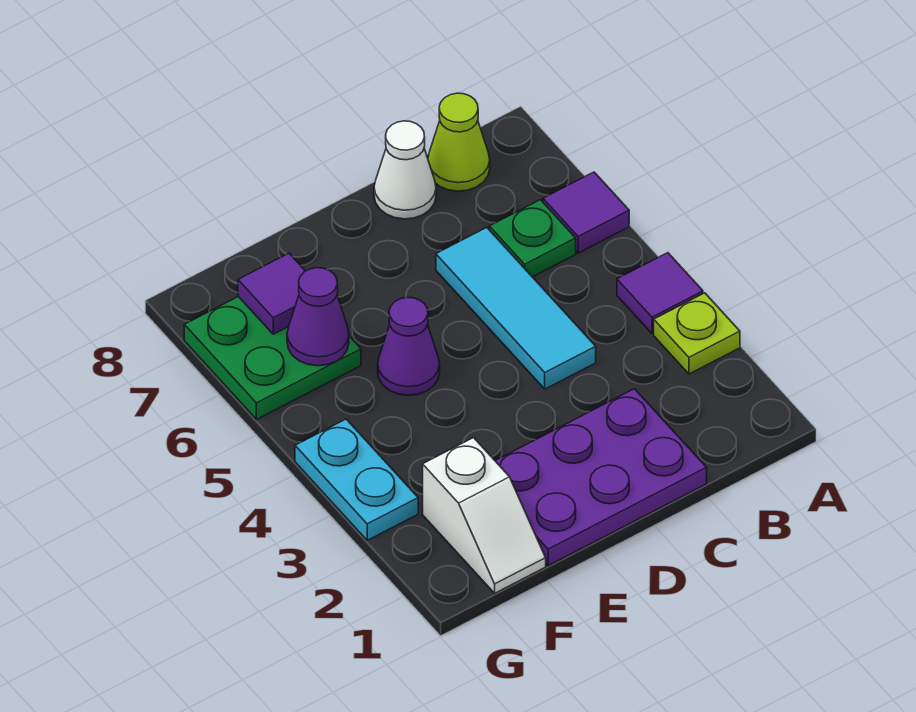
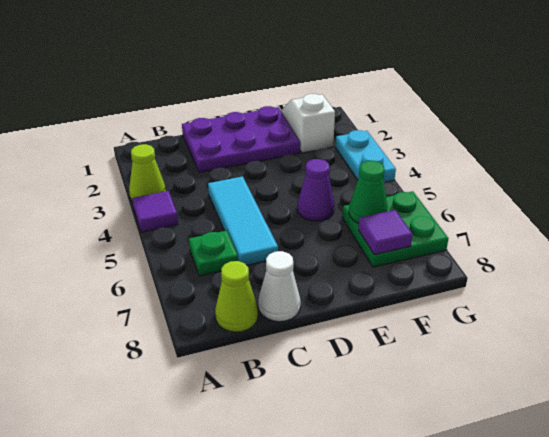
lime plate A3 level 1 -> lime cone A3 level 1
purple tile A6 level 1 -> none
purple cone F6 level 2 -> green cone F6 level 2

